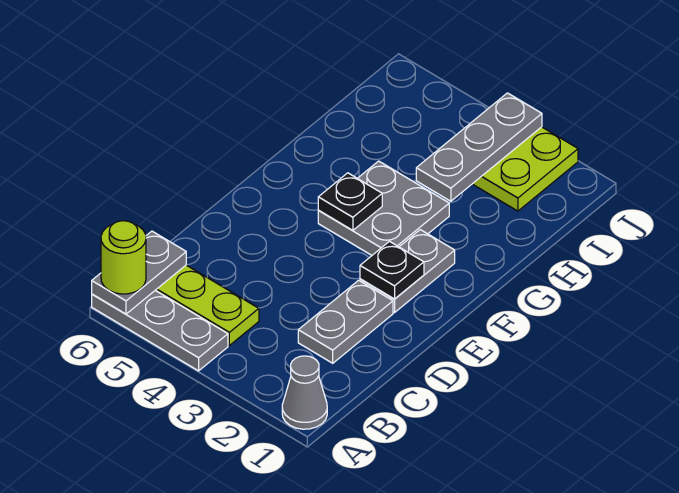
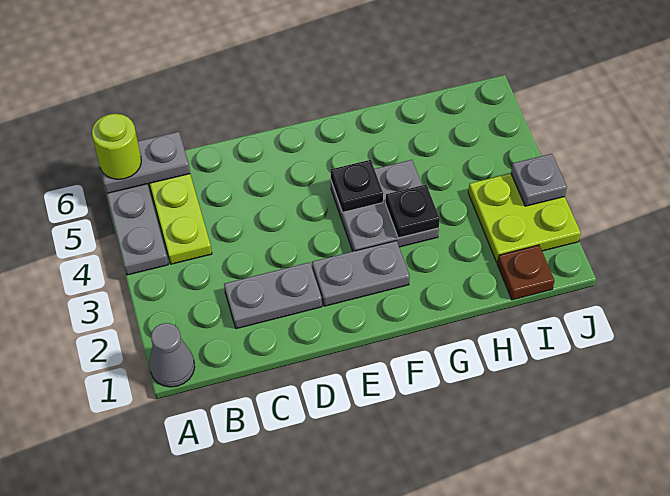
black plate E2 level 2 -> black plate G3 level 2
grey plate H3:J3 level 2 -> grey plate J3 level 2
none -> brown plate I1 level 1

